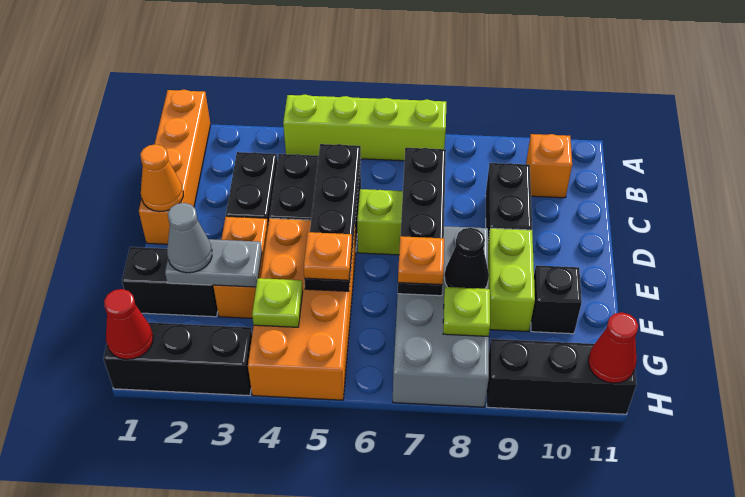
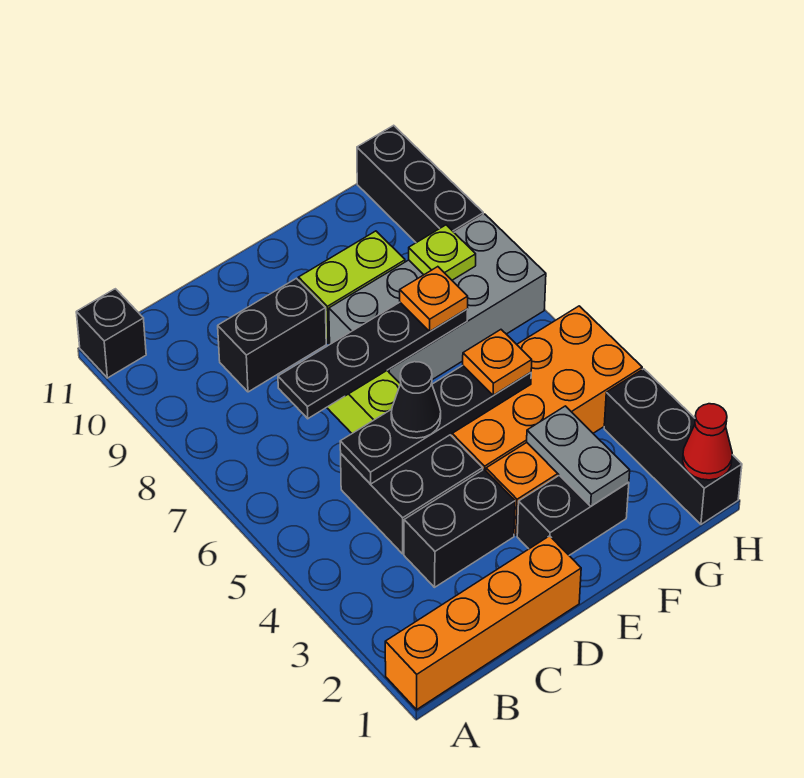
lime brick A4:A7 level 1 -> none
orange brick B10 level 1 -> none
orange cone D1 level 2 -> none
black brick F1:F2 level 1 -> black brick E2:F2 level 1
grey cone F2 level 3 -> none
black cone F8 level 2 -> black cone D5 level 3
black brick F10 level 1 -> black brick A11 level 1
lime plate G4 level 2 -> none
red cone H11 level 2 -> none

